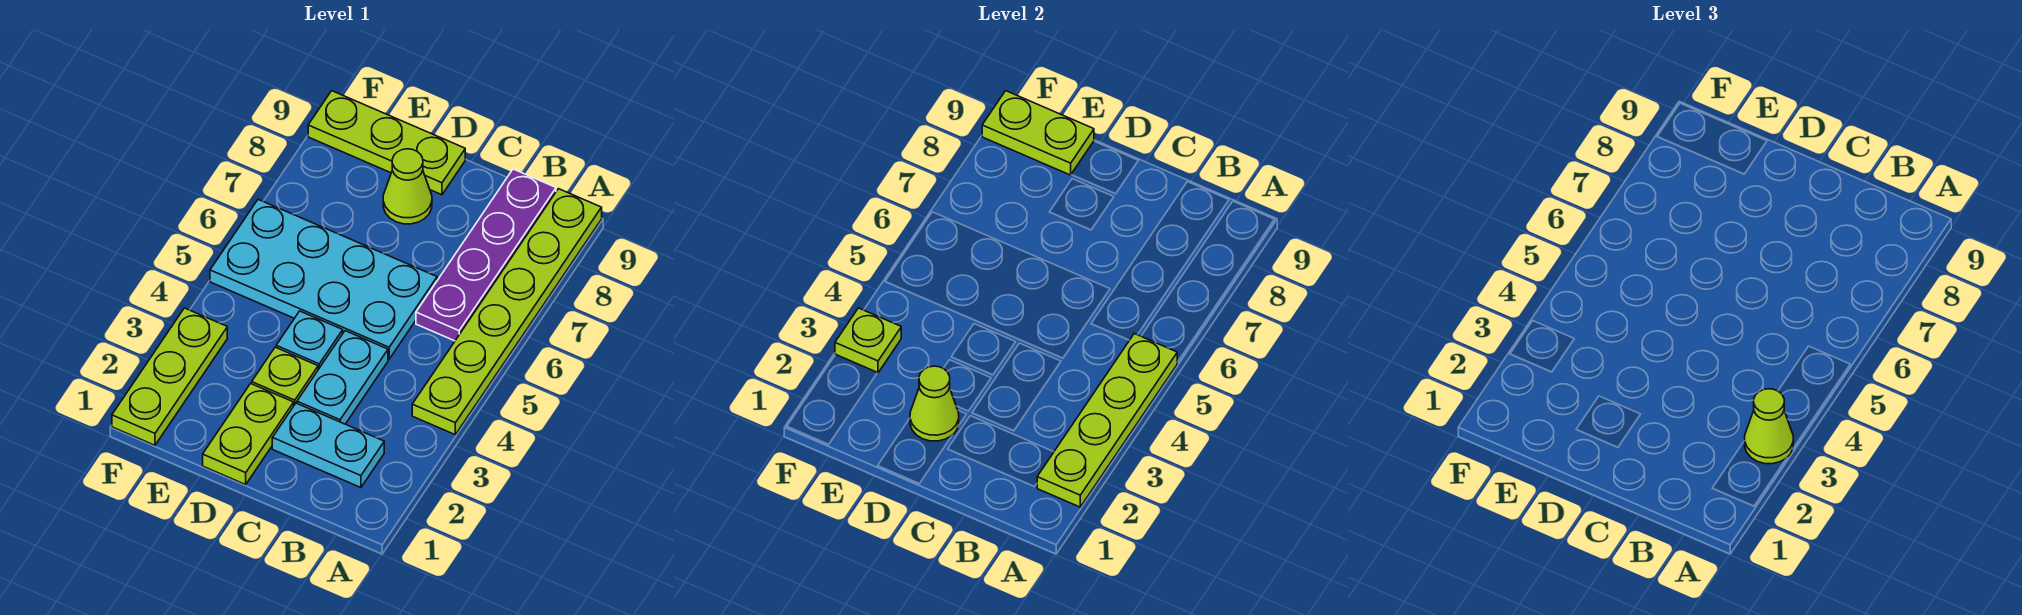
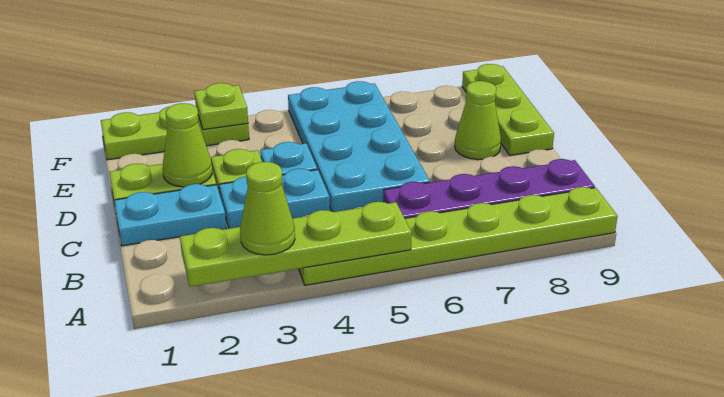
cyan plate B2:C2 level 1 -> cyan plate C1:C2 level 1
lime plate E9:F9 level 2 -> none

